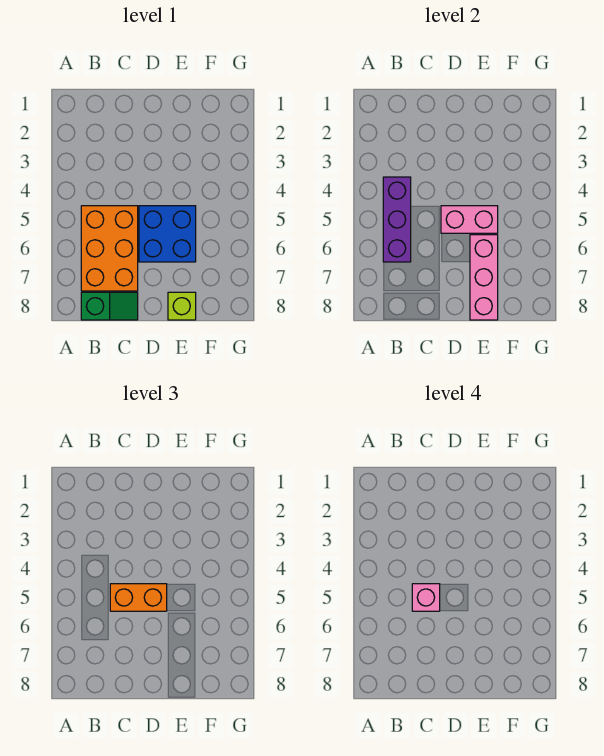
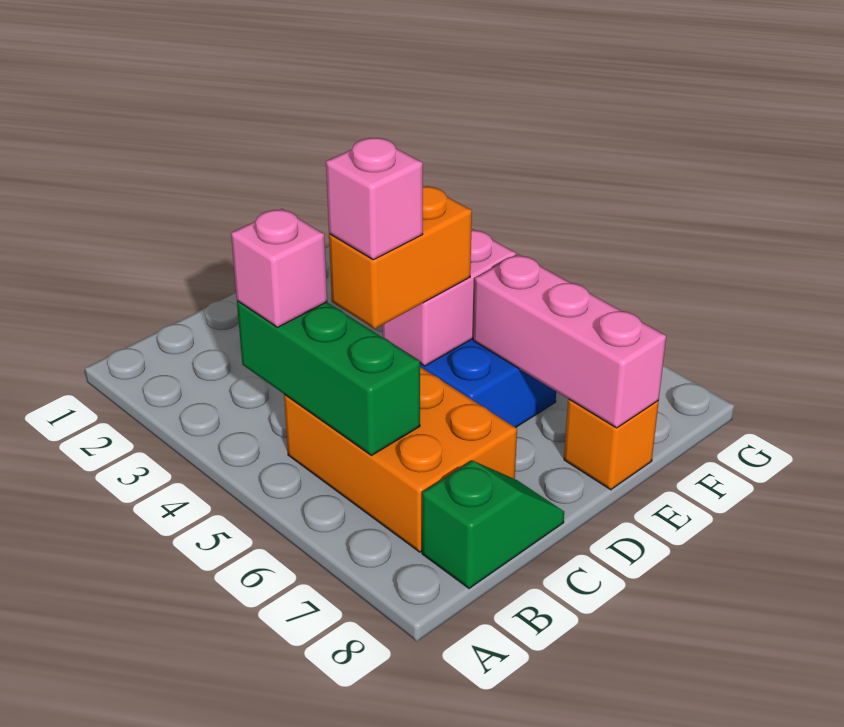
purple brick B4:B6 level 2 -> green brick B4:B6 level 2
none -> pink brick B4 level 3
lime brick E8 level 1 -> orange brick E8 level 1

